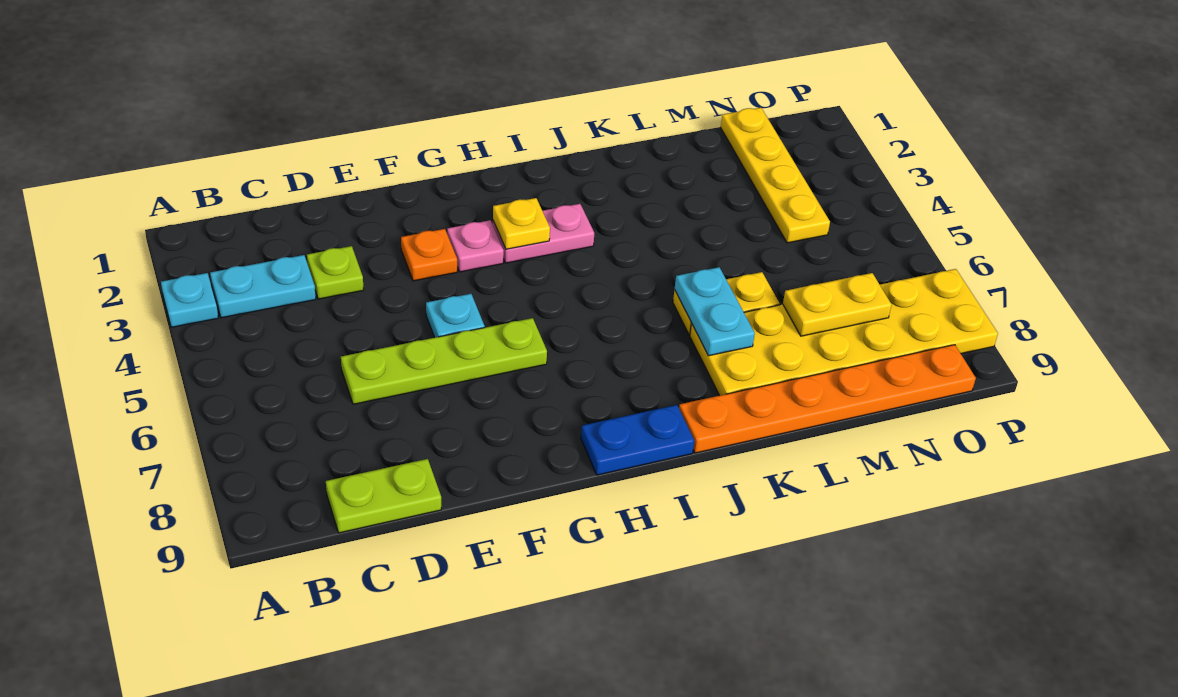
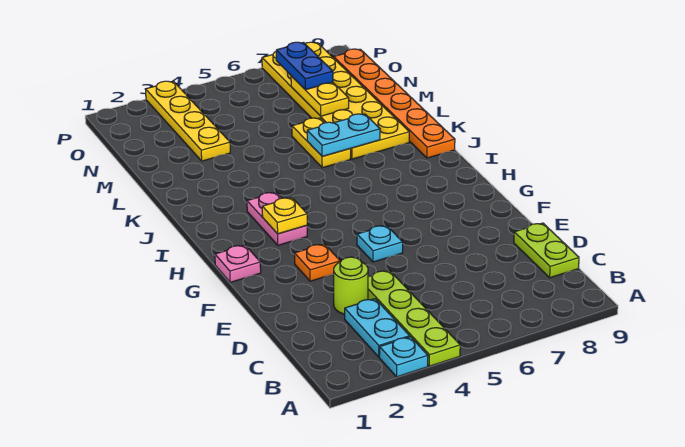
lime plate D3 level 1 -> lime round brick D3 level 1
lime plate D6:G6 level 1 -> lime plate A4:D4 level 1
pink plate G3 level 1 -> pink plate G1 level 1
blue plate H9:I9 level 1 -> blue plate N7:O7 level 3
yellow plate N1:N4 level 1 -> yellow plate M3:P3 level 1

